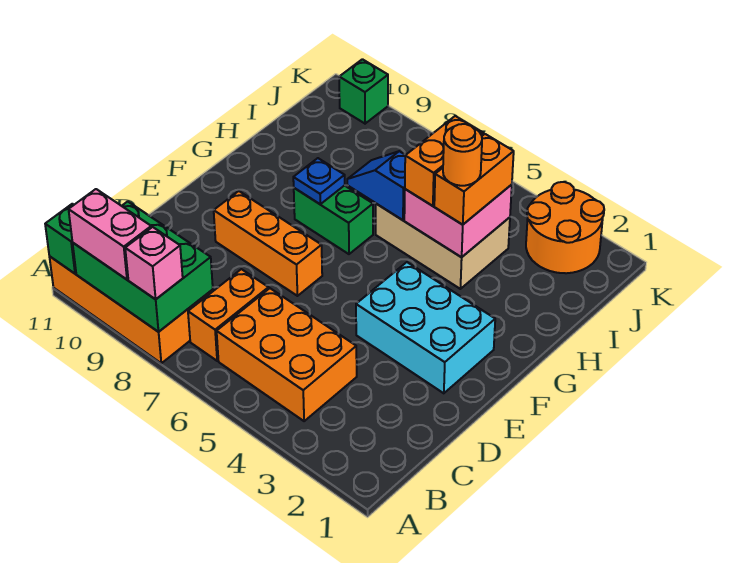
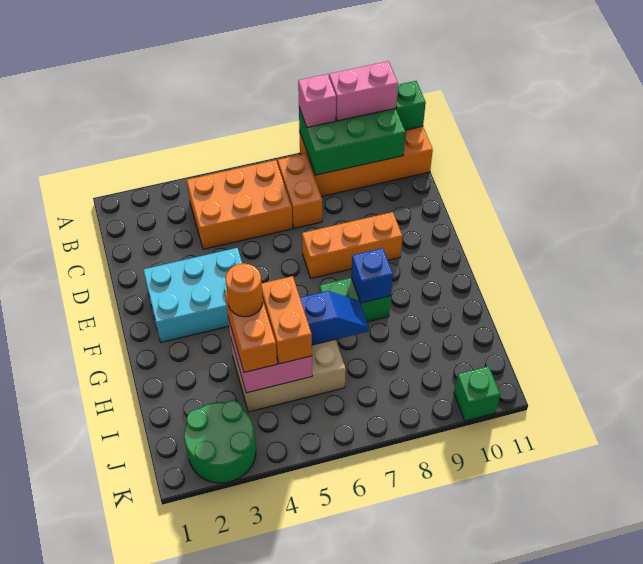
blue plate G8 level 2 -> blue brick G8 level 2
orange round brick J2:K3 level 1 -> green round brick J2:K3 level 1

